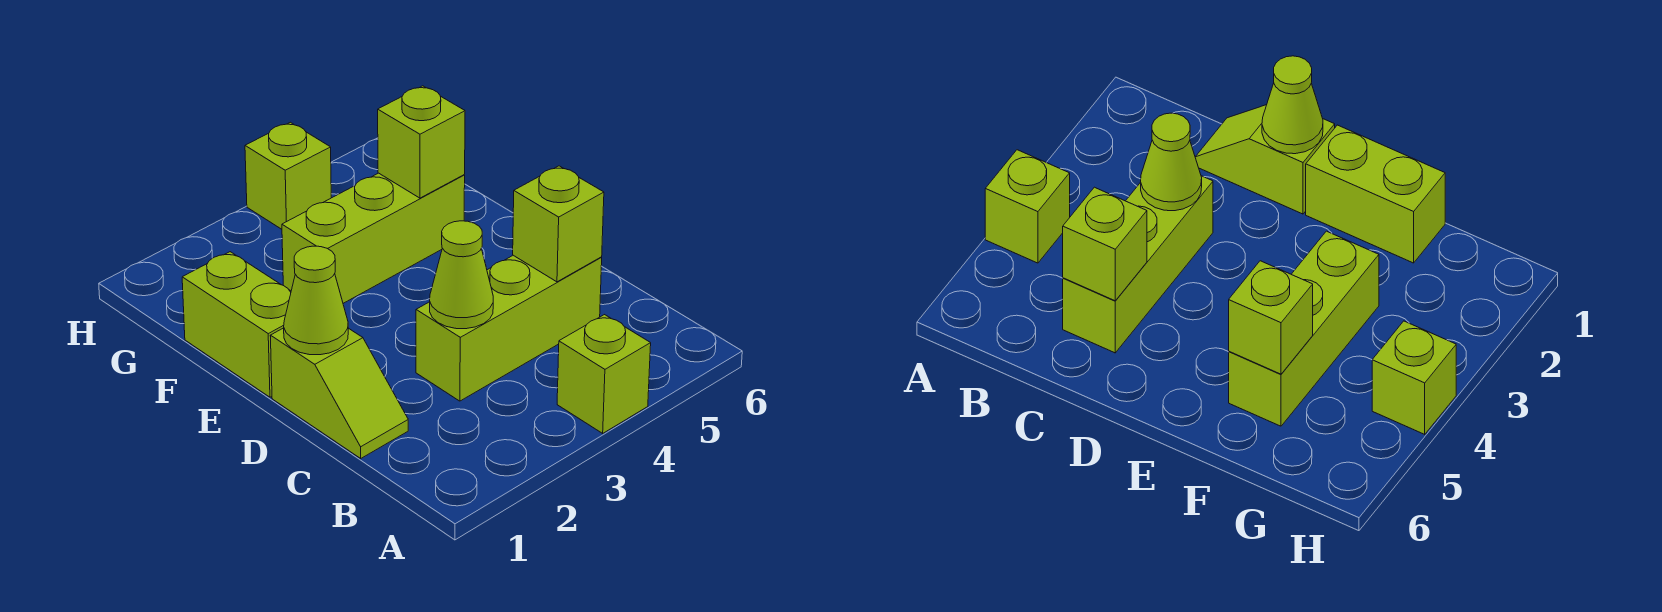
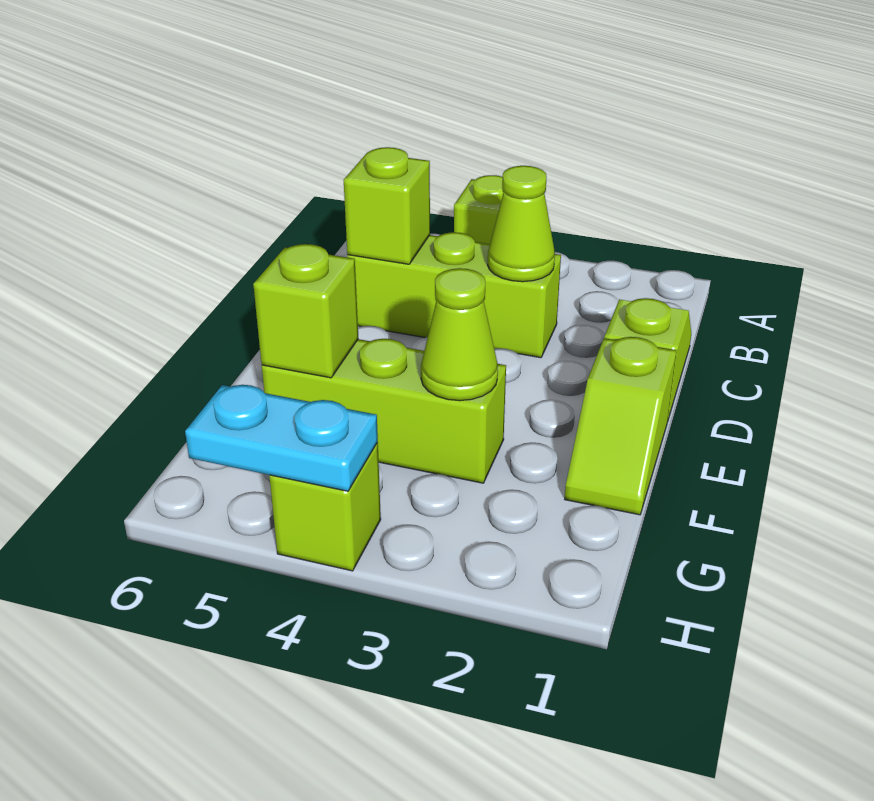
lime cone D1 level 2 -> lime cone F3 level 2
lime brick E1:F1 level 1 -> lime slope E1:F1 level 1 top E
none -> cyan plate H4:H5 level 2

